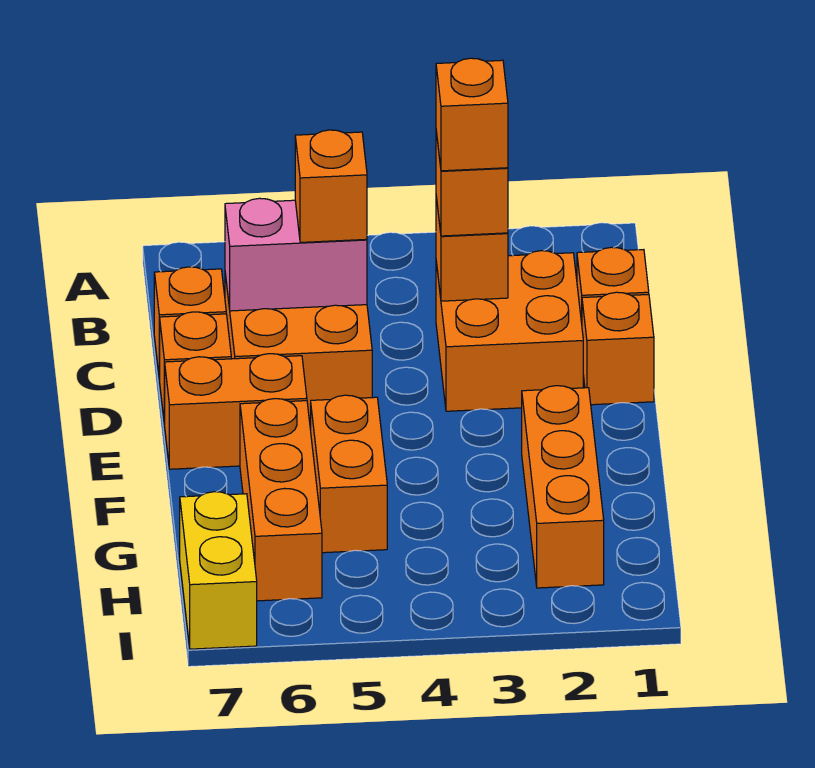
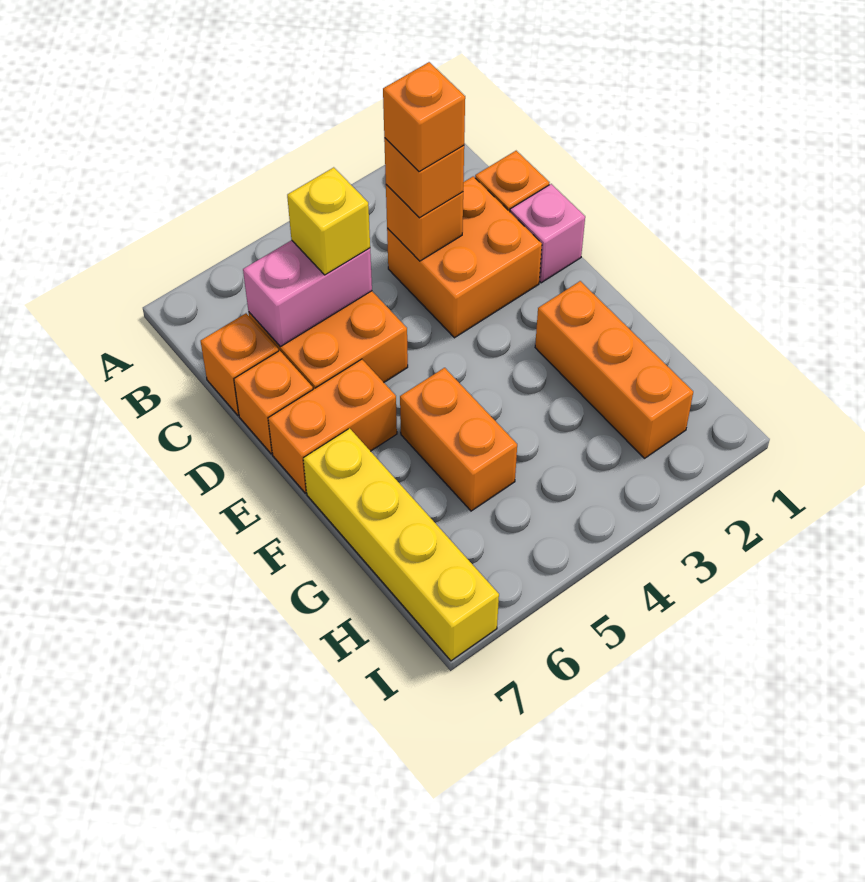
orange brick C5 level 3 -> yellow brick C5 level 3
orange brick D1 level 1 -> pink brick D1 level 1
orange brick F6:H6 level 1 -> none
yellow brick H7:I7 level 1 -> yellow brick F7:I7 level 1

